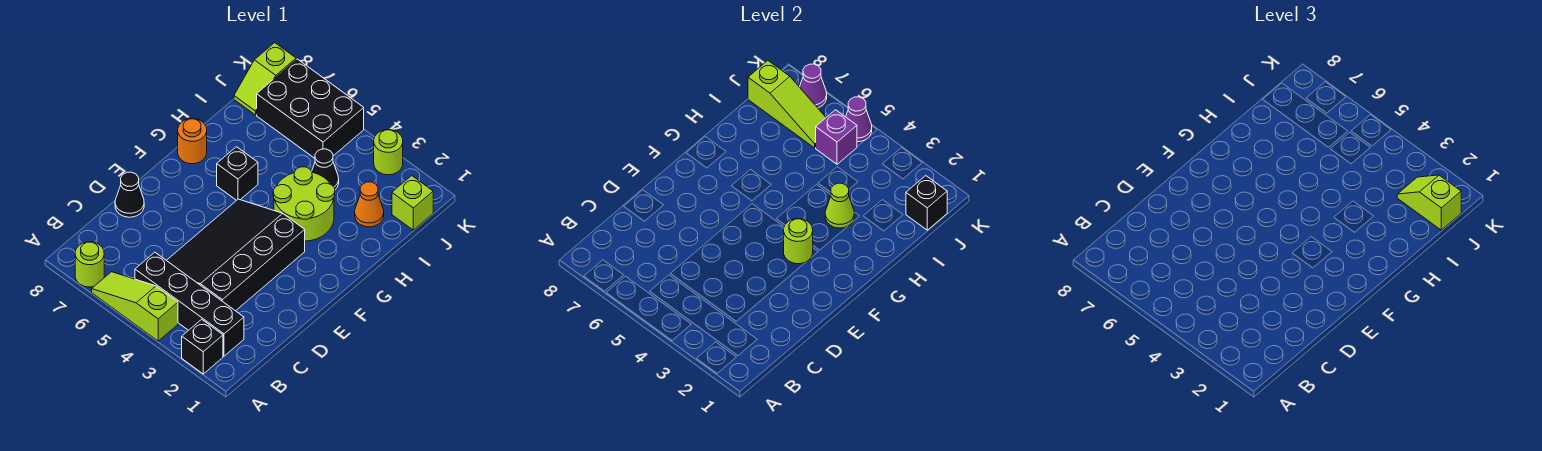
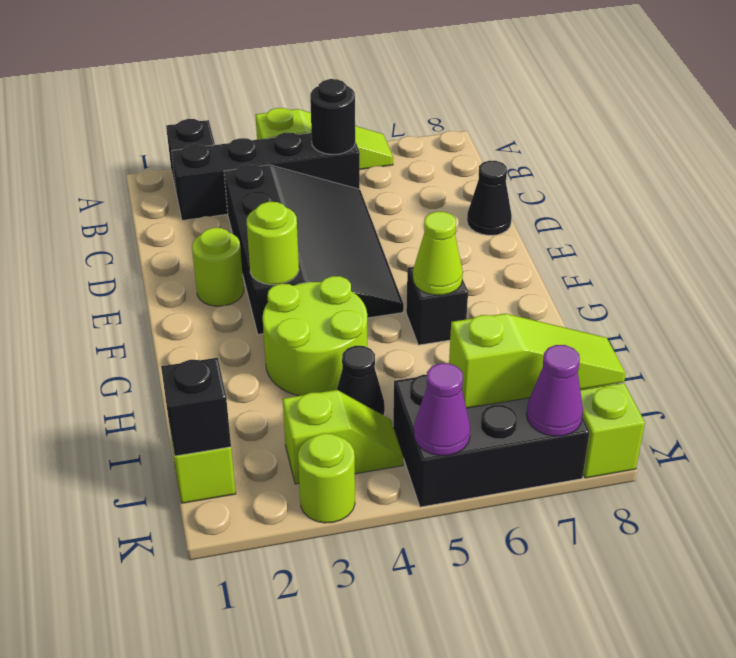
lime round brick A7 level 1 -> lime round brick E2 level 1
none -> black round brick B5 level 2
orange round brick G8 level 1 -> none
lime cone H3 level 2 -> lime cone G6 level 2
orange cone I2 level 1 -> none
lime slope J1:J2 level 3 top 1 -> lime slope J3:J4 level 1 top 3
purple brick J5 level 2 -> none
lime slope J6:J8 level 2 top 8 -> lime slope J6:J8 level 2 top 6

